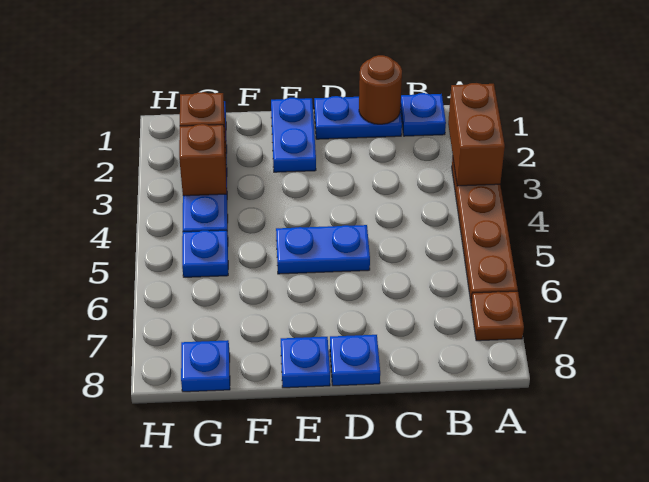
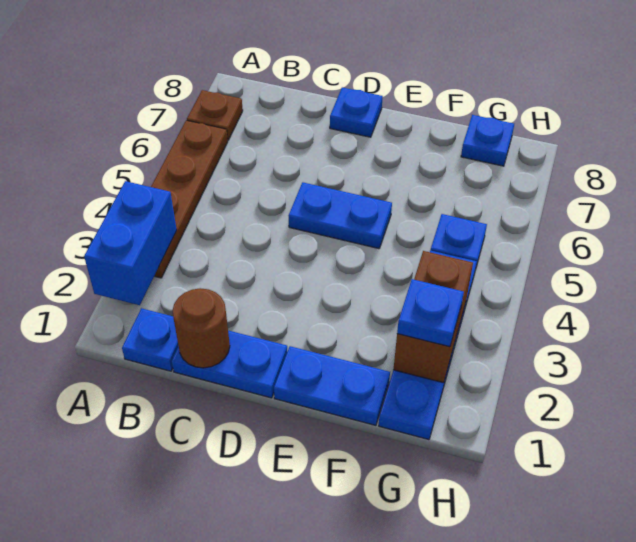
brown brick A2:A3 level 2 -> blue brick A2:A3 level 2
blue plate E1:E2 level 1 -> blue plate E1:F1 level 1
blue plate E8 level 1 -> blue plate G2 level 3

